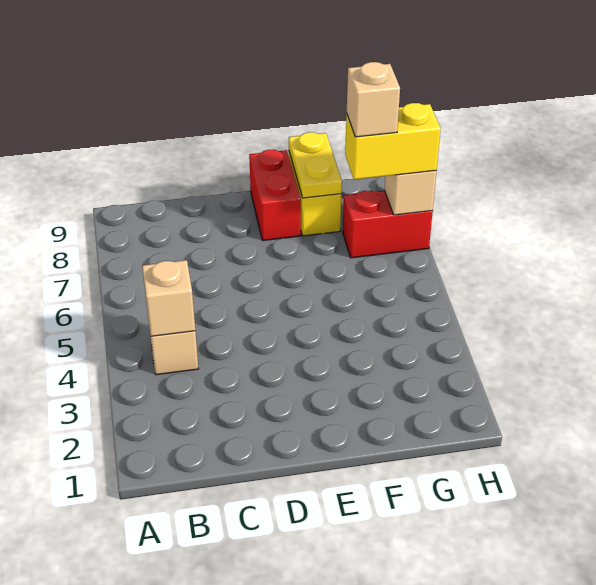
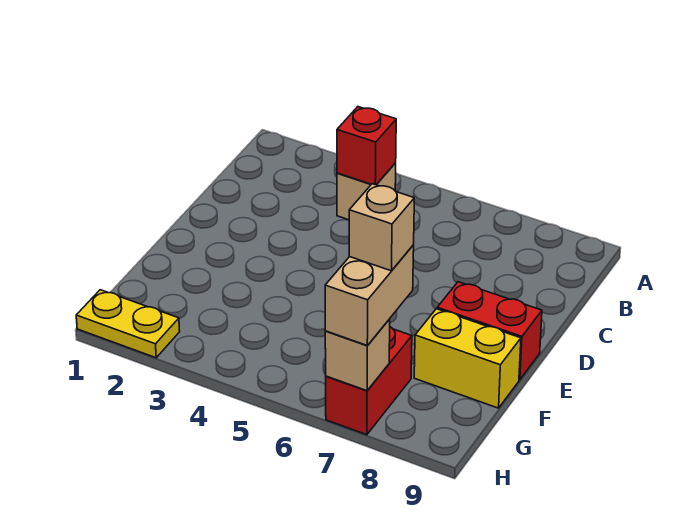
tan brick B4 level 2 -> red brick B4 level 2
yellow plate F8:F9 level 2 -> yellow plate H1:H2 level 1
yellow brick G7:H7 level 3 -> tan brick G7:H7 level 3

